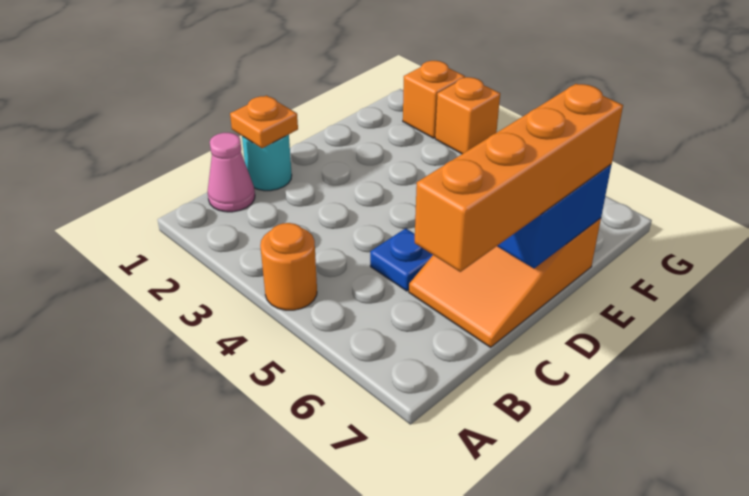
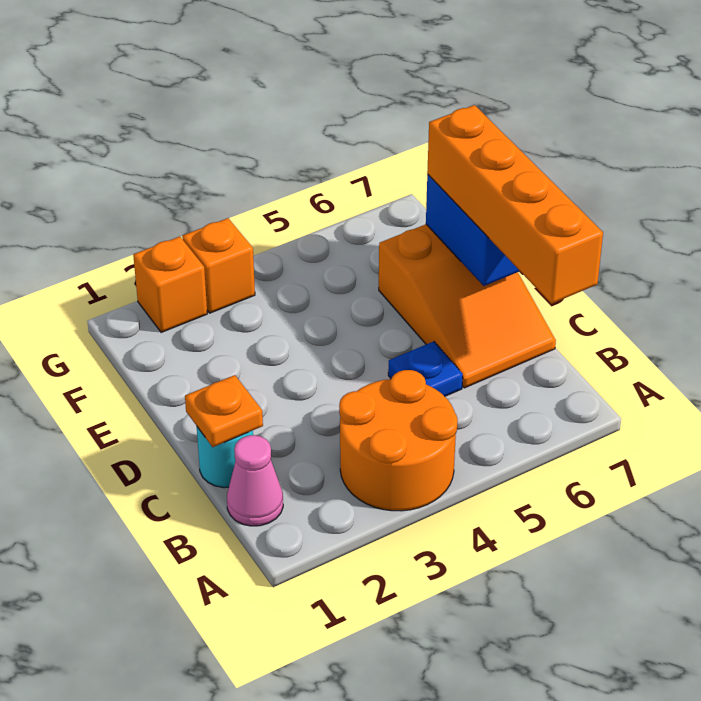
orange round brick A4 level 1 -> orange round brick A3:B4 level 1

